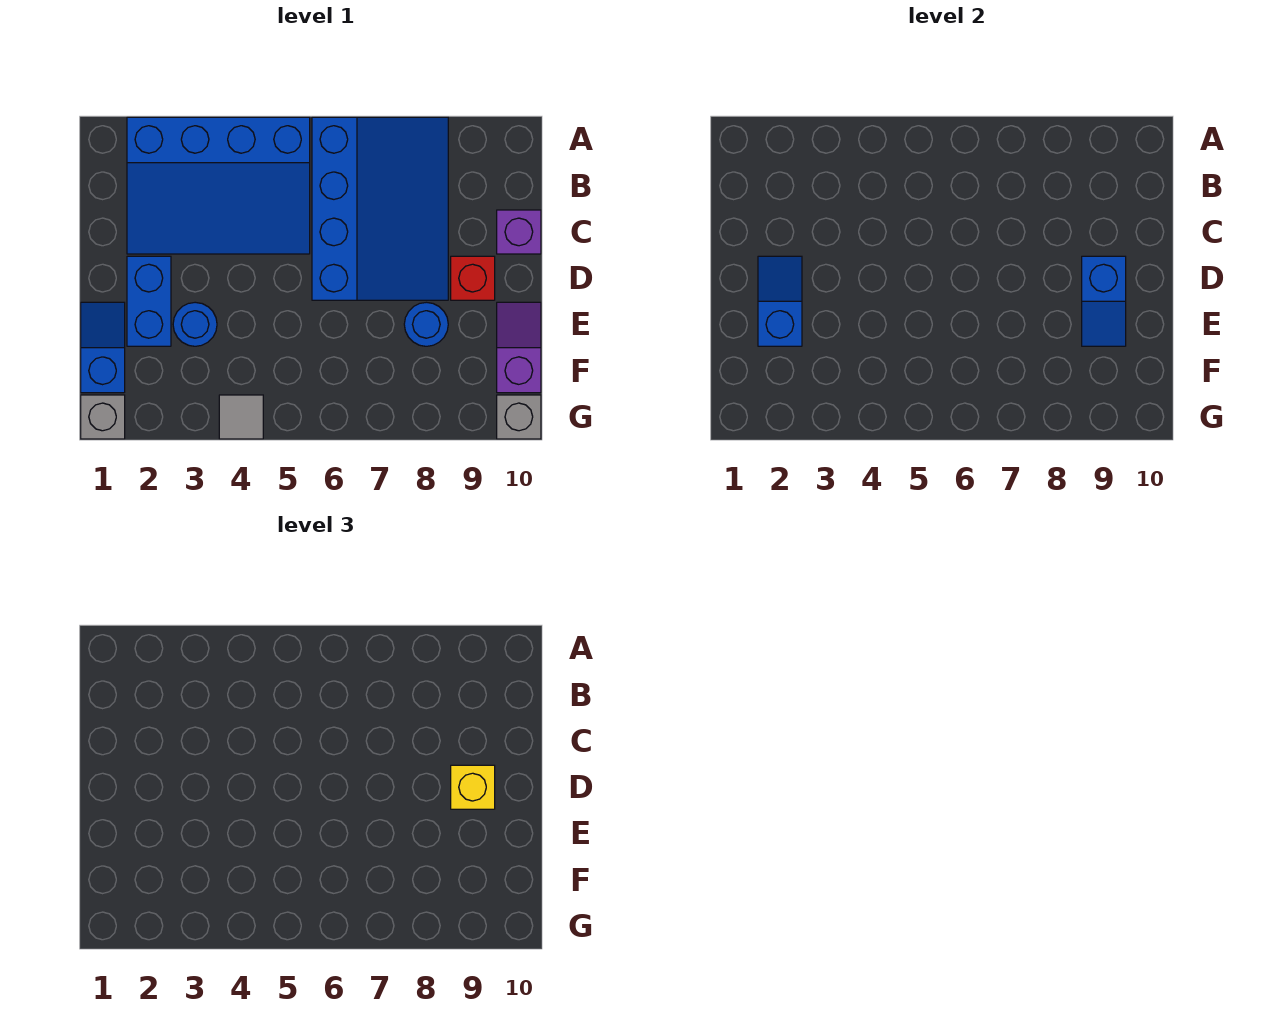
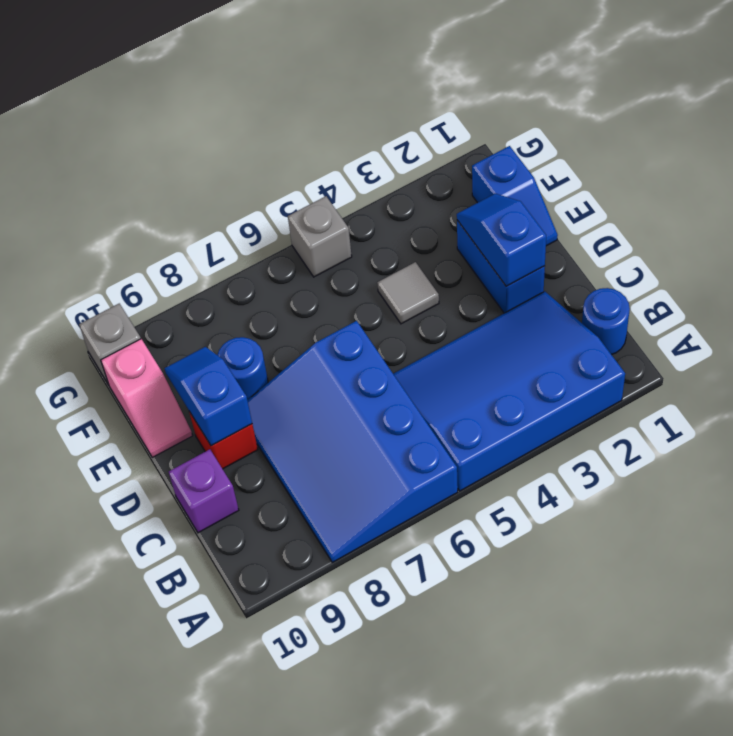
blue slope D2:E2 level 2 top E -> blue slope D2:E2 level 2 top D
yellow brick D9 level 3 -> none
blue round brick E3 level 1 -> blue round brick B1 level 1
purple slope E10:F10 level 1 top F -> pink slope E10:F10 level 1 top F
grey brick G1 level 1 -> grey brick G5 level 1
grey tile G4 level 1 -> grey tile E4 level 1

